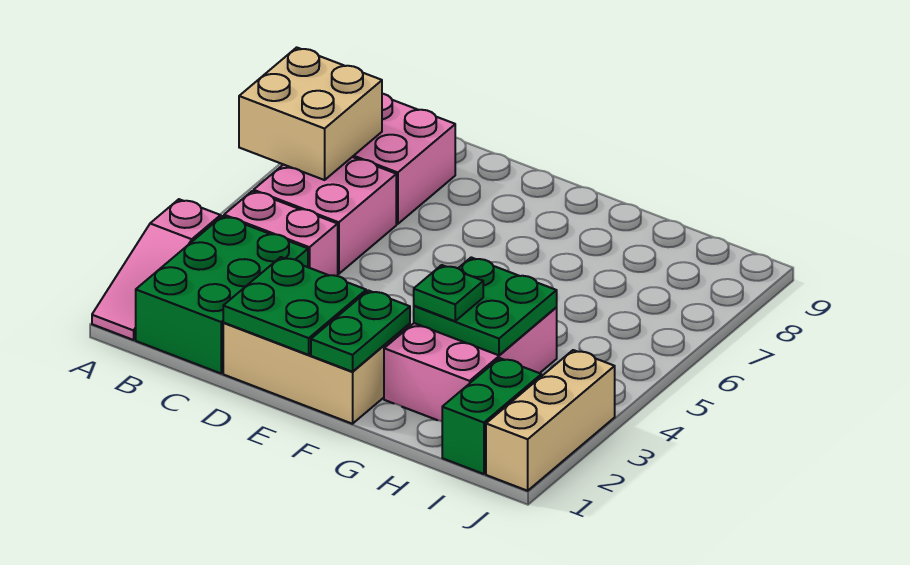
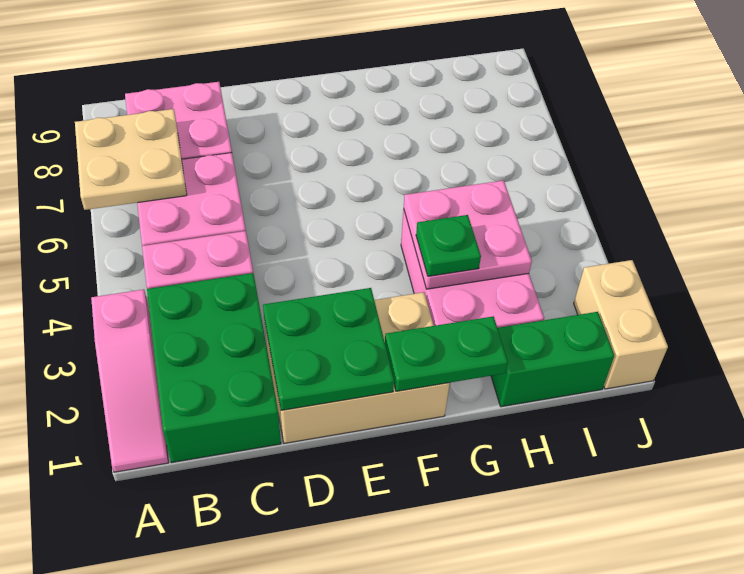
tan brick A6:B7 level 2 -> tan plate A6:B7 level 2
green plate F1:F2 level 2 -> green plate F1:G1 level 2
green plate G3:H4 level 2 -> pink plate G3:H4 level 2
green brick I1:I2 level 1 -> green brick H1:I1 level 1
tan brick J1:J3 level 1 -> tan brick J1:J2 level 1

